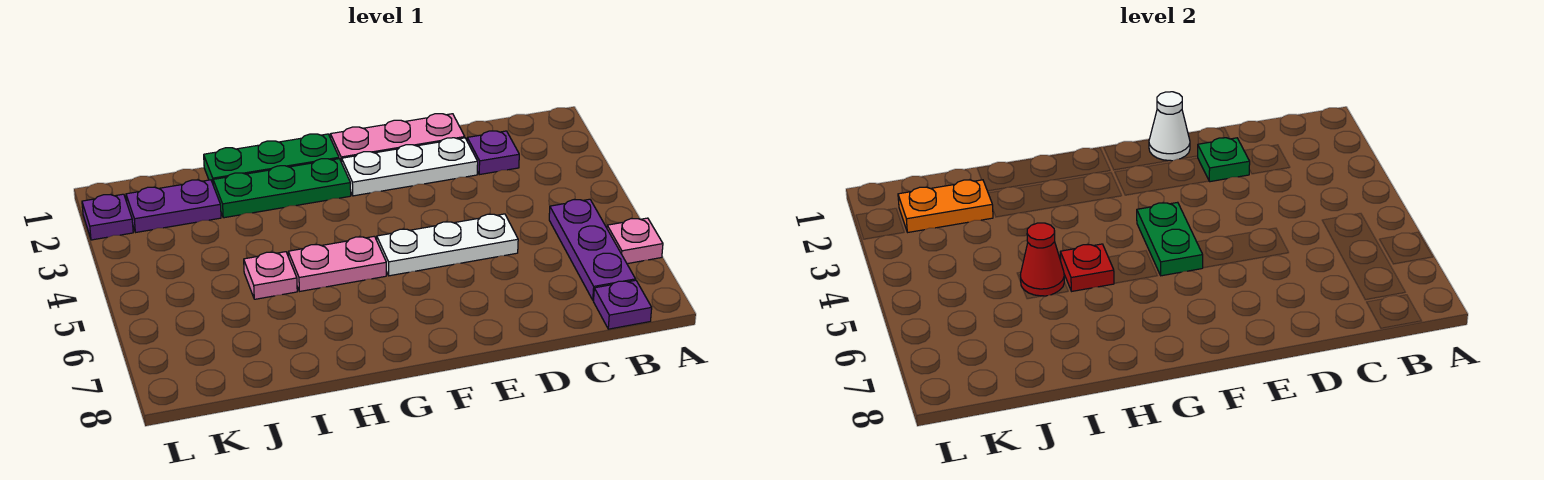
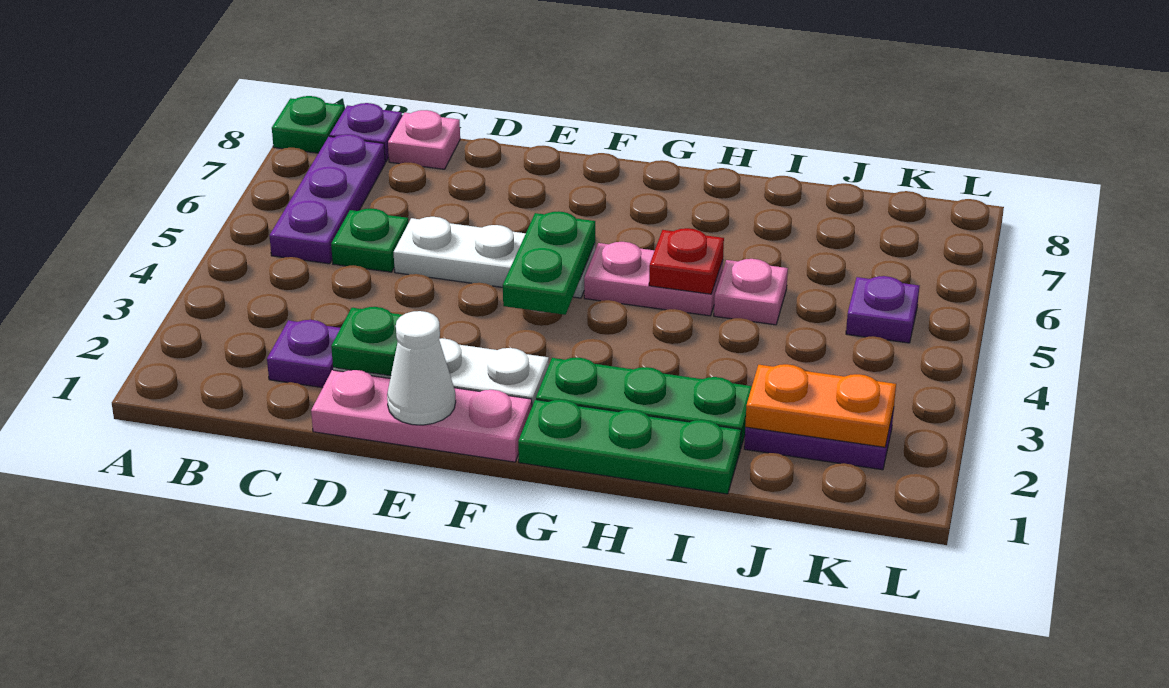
pink plate A6 level 1 -> pink plate C8 level 1
none -> green plate A8 level 1
none -> green plate C5 level 1
red cone I5 level 2 -> none
purple plate L2 level 1 -> purple plate K5 level 1

